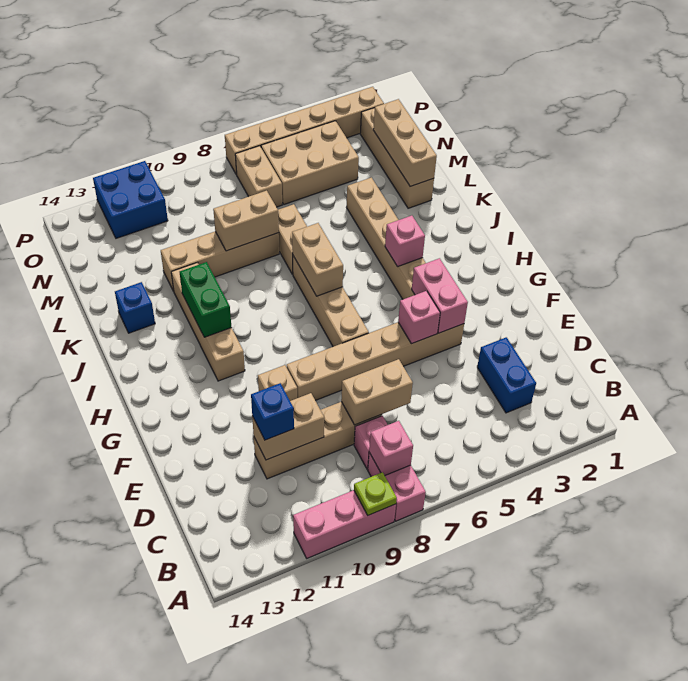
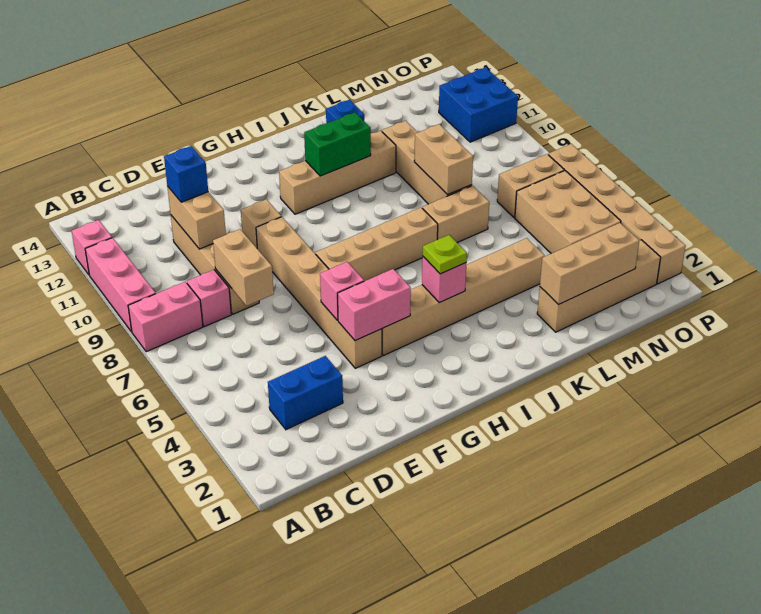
lime plate A9 level 2 -> lime plate I4 level 3
pink brick B8 level 2 -> pink brick A12 level 1
tan brick I7:J7 level 2 -> none

